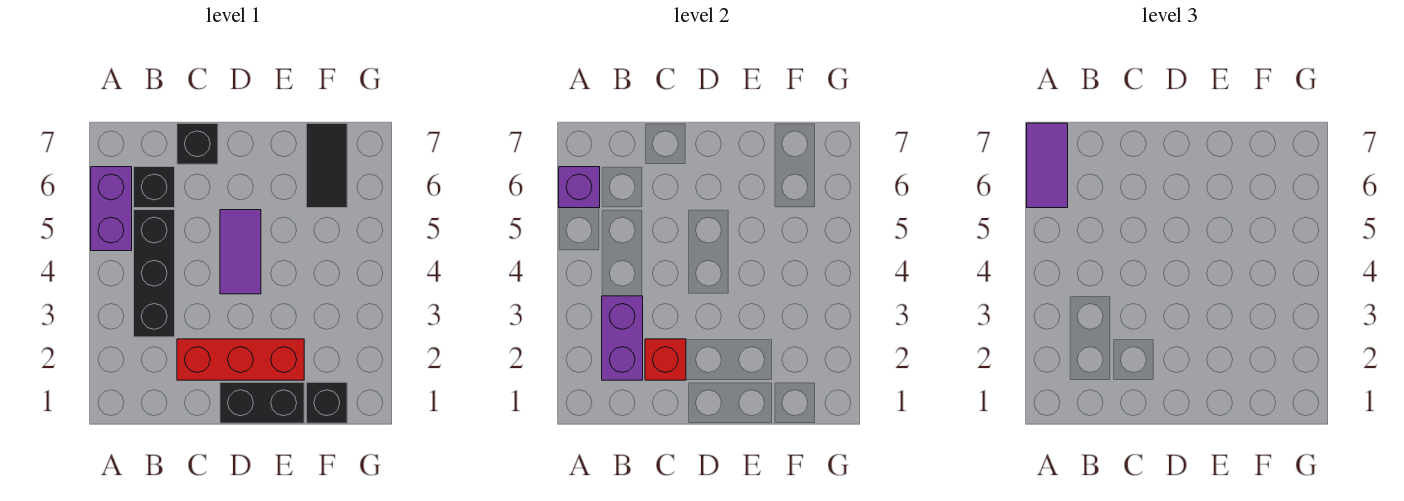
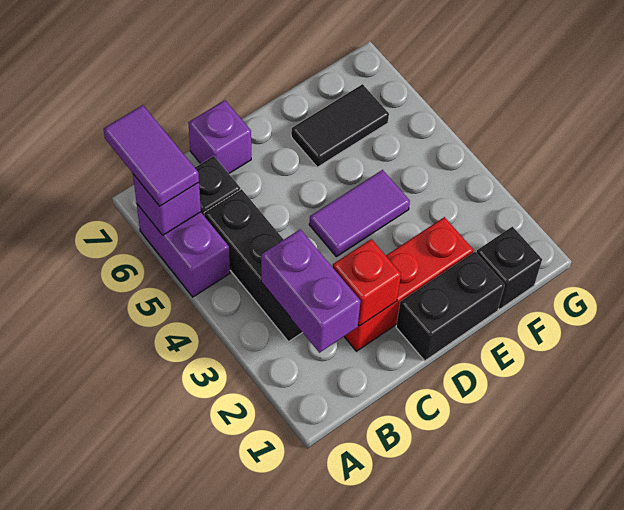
black brick C7 level 1 -> purple brick C7 level 1
purple tile D4:D5 level 1 -> purple tile D4:E4 level 1
black tile F6:F7 level 1 -> black tile E6:F6 level 1

